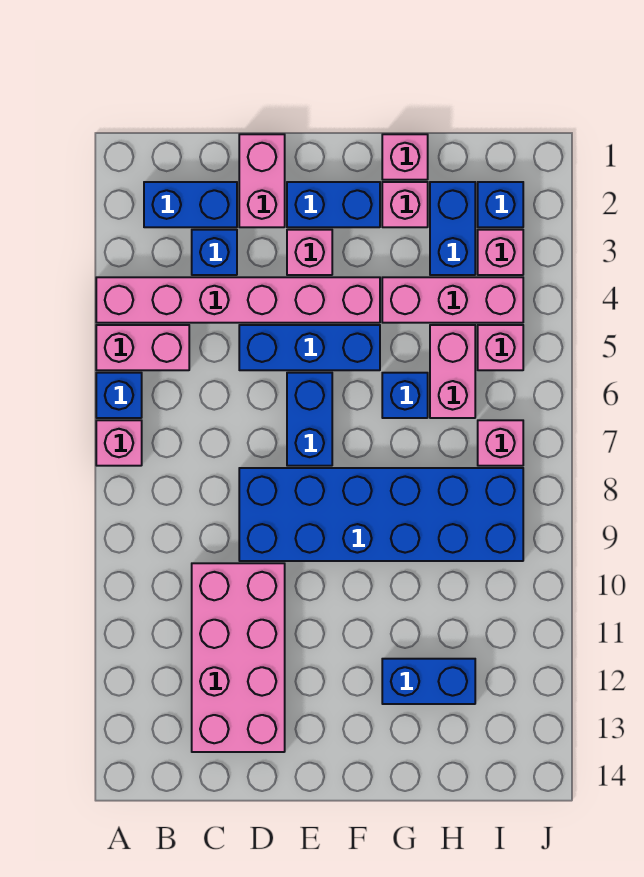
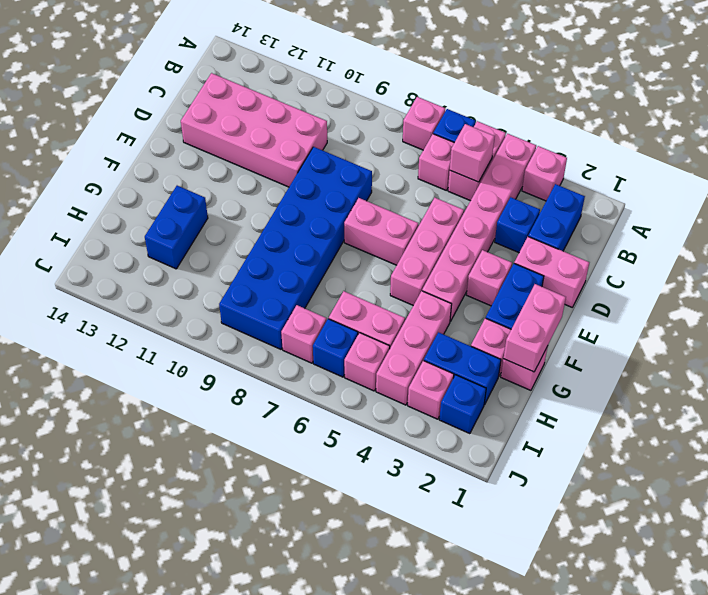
none -> pink brick A3 level 1
none -> pink brick B5 level 2
none -> pink brick B6 level 1
blue brick D5:F5 level 1 -> pink brick D5:F5 level 1
blue brick E6:E7 level 1 -> pink brick E6:E7 level 1
none -> pink brick F1:G1 level 2
blue brick G6 level 1 -> blue brick I6 level 1

